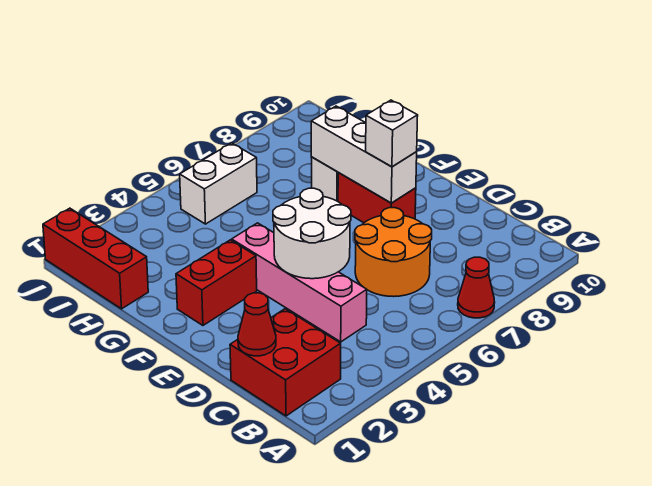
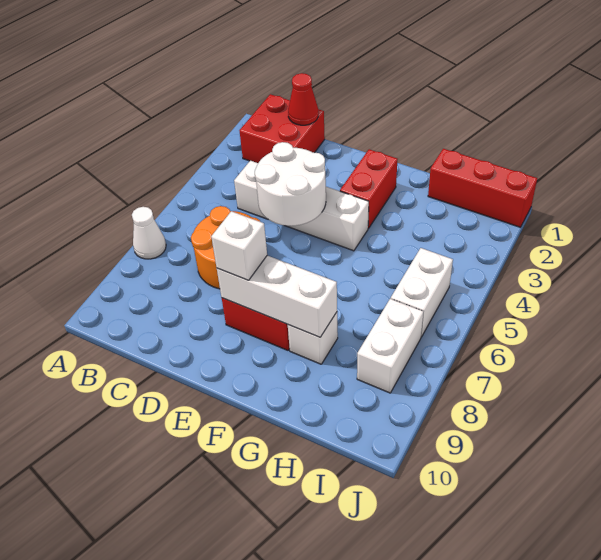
red cone A7 level 1 -> white cone A7 level 1
pink brick C4:F4 level 1 -> white brick C4:F4 level 1
none -> white brick I7:I8 level 1

